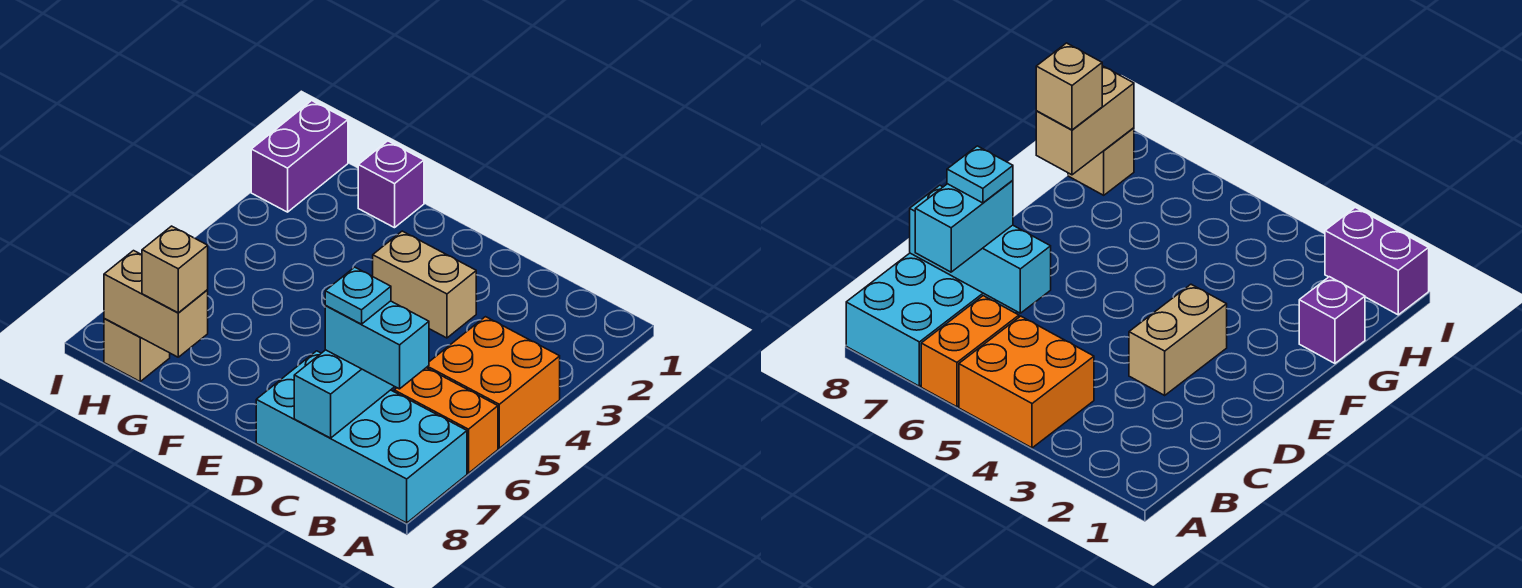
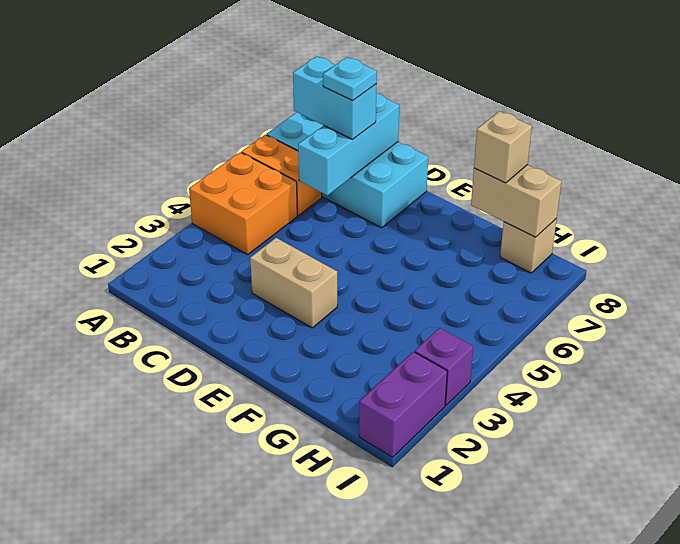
purple brick G1 level 1 -> purple brick I3 level 1

